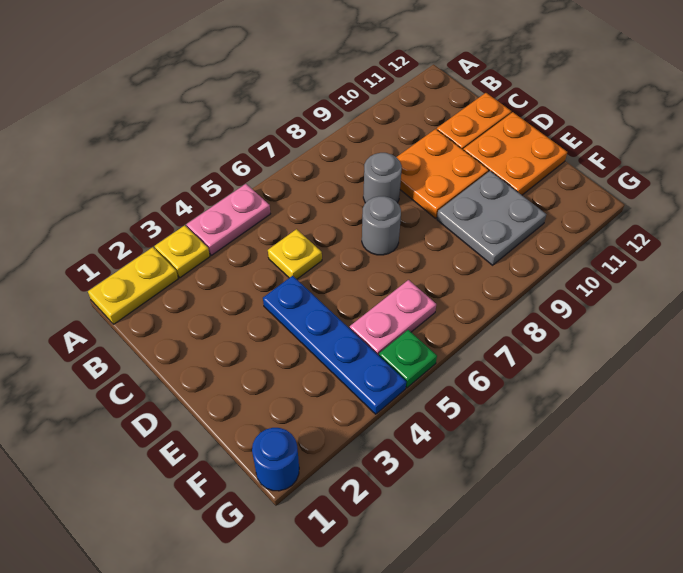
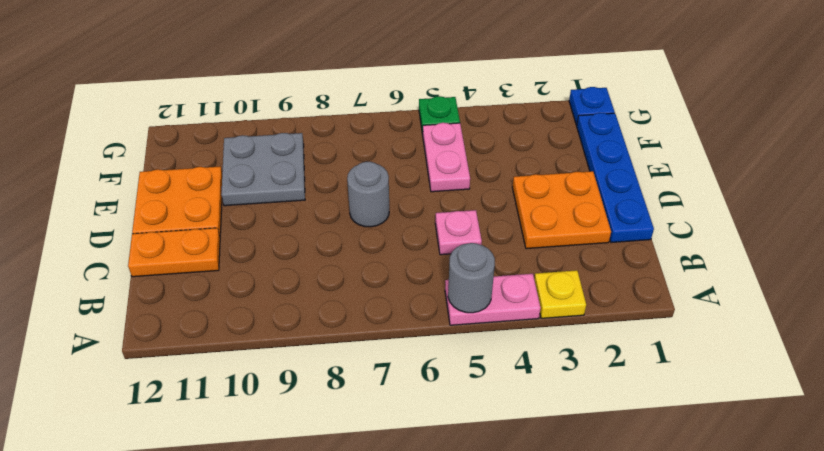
yellow plate A1:A2 level 1 -> none
yellow plate C5 level 1 -> pink plate C5 level 1
grey round brick C8 level 1 -> grey round brick A5 level 2
orange plate C9:D10 level 1 -> orange plate C2:D3 level 1
blue plate D4:G4 level 1 -> blue plate C1:F1 level 1
pink plate F5:F6 level 1 -> pink plate E5:F5 level 1
blue round brick G1 level 1 -> blue plate G1 level 1

